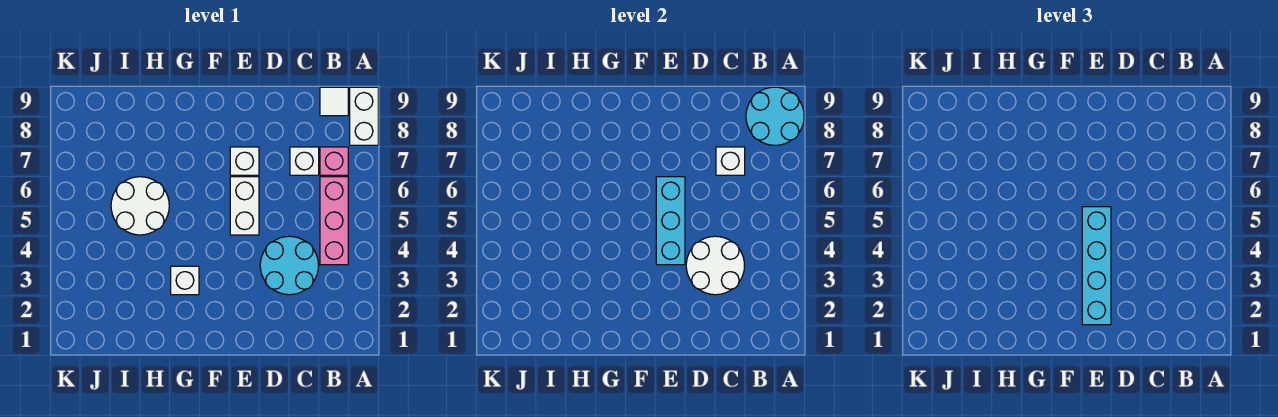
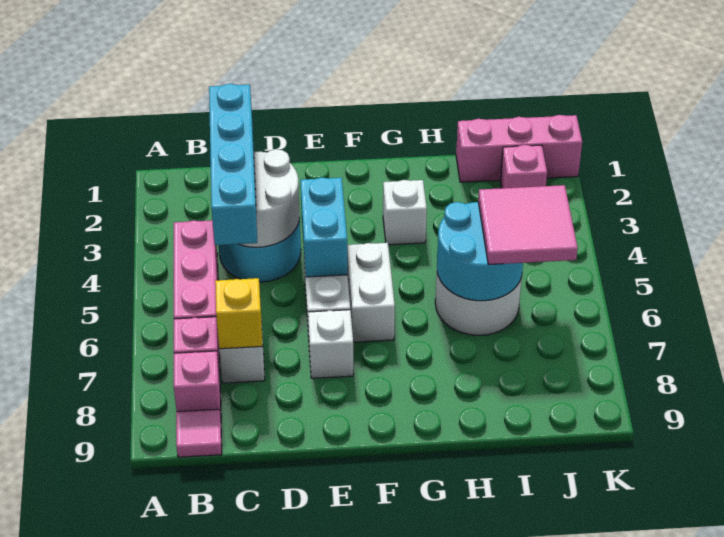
white brick A8:A9 level 1 -> white brick F5:F6 level 1
cyan round brick A8:B9 level 2 -> cyan round brick H5:I6 level 2
none -> pink brick B8 level 1
white tile B9 level 1 -> pink tile B9 level 1
white brick C7 level 2 -> yellow brick C7 level 2
cyan brick E2:E5 level 3 -> cyan brick C2:C5 level 3
cyan brick E4:E6 level 2 -> cyan brick E4:E5 level 2
none -> pink brick I1:K1 level 1
none -> pink tile I5:J6 level 3
none -> pink brick J2 level 1

